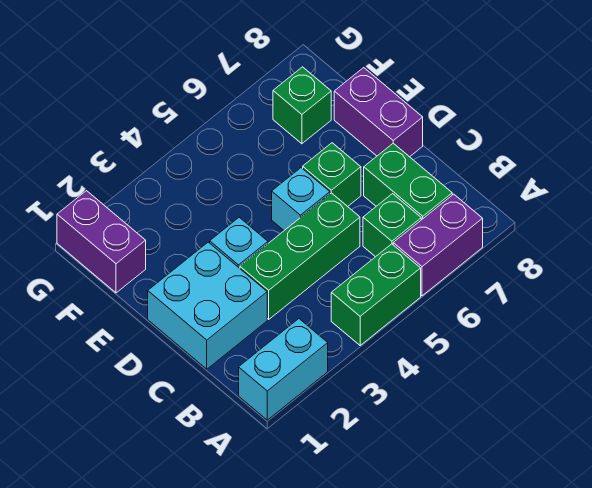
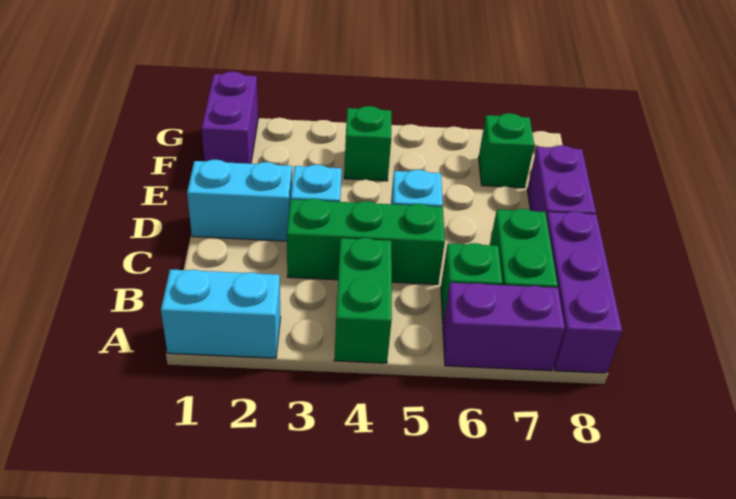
green brick A4:A5 level 1 -> green brick A4:B4 level 1
none -> purple brick A8:C8 level 1
cyan brick C1:D2 level 1 -> cyan brick D1:D2 level 1
green brick D6 level 1 -> green brick F4 level 1

